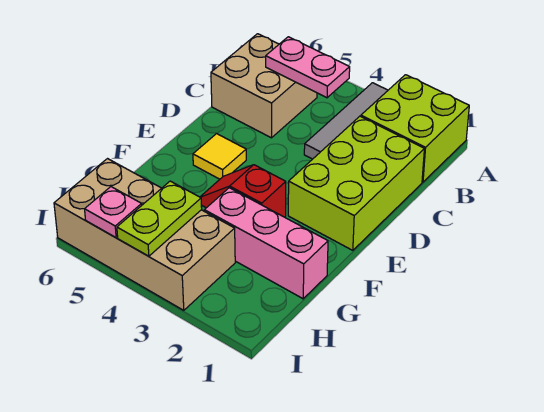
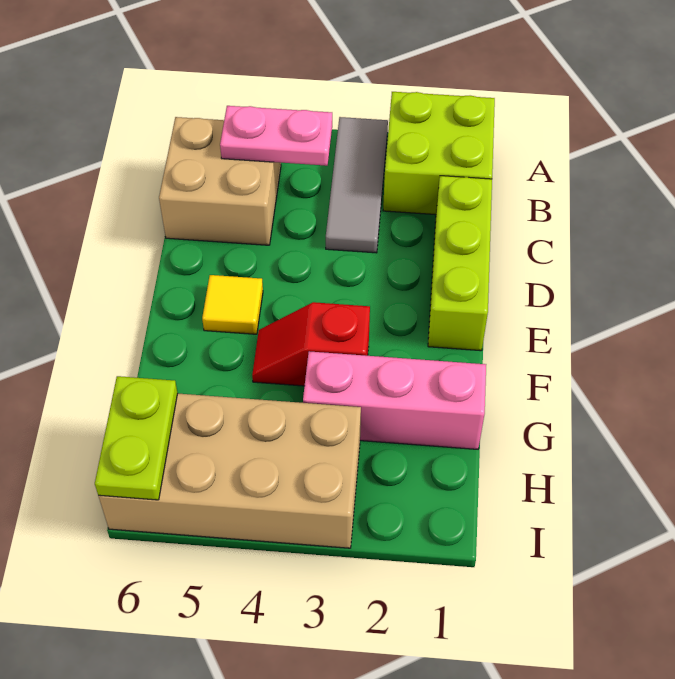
lime brick C1:E2 level 1 -> lime brick C1:E1 level 1
lime plate H4:I4 level 2 -> lime plate H6:I6 level 2
pink plate I5 level 2 -> none

